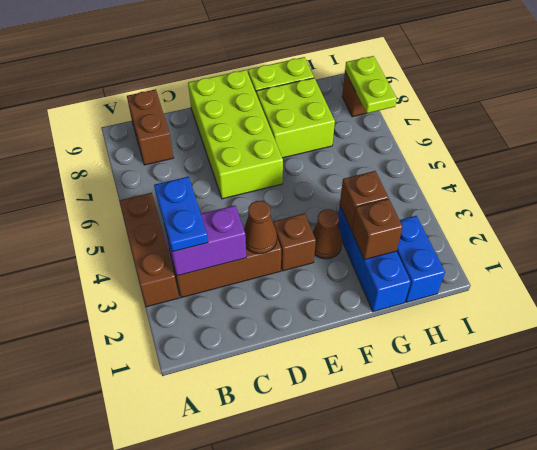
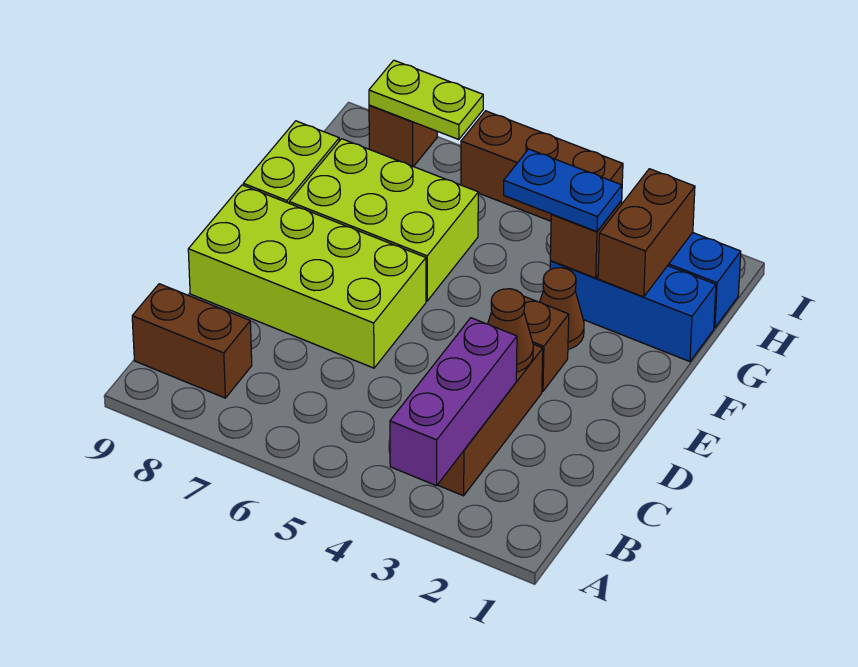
brown brick A3:A5 level 1 -> brown brick I4:I6 level 1
purple brick B3:C3 level 2 -> purple brick A3:C3 level 2
blue plate B3:B4 level 3 -> blue plate G3:G4 level 3
lime brick F7:G8 level 1 -> lime brick F6:G8 level 1
brown brick G2 level 2 -> brown brick G2:H2 level 2

